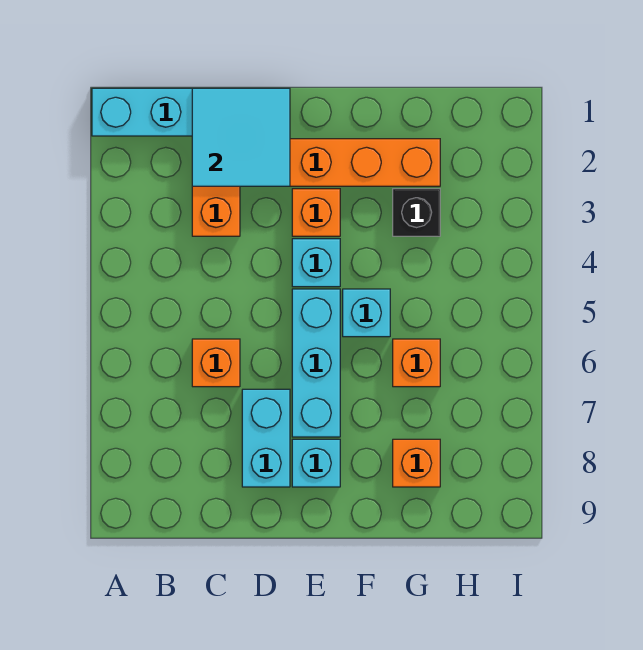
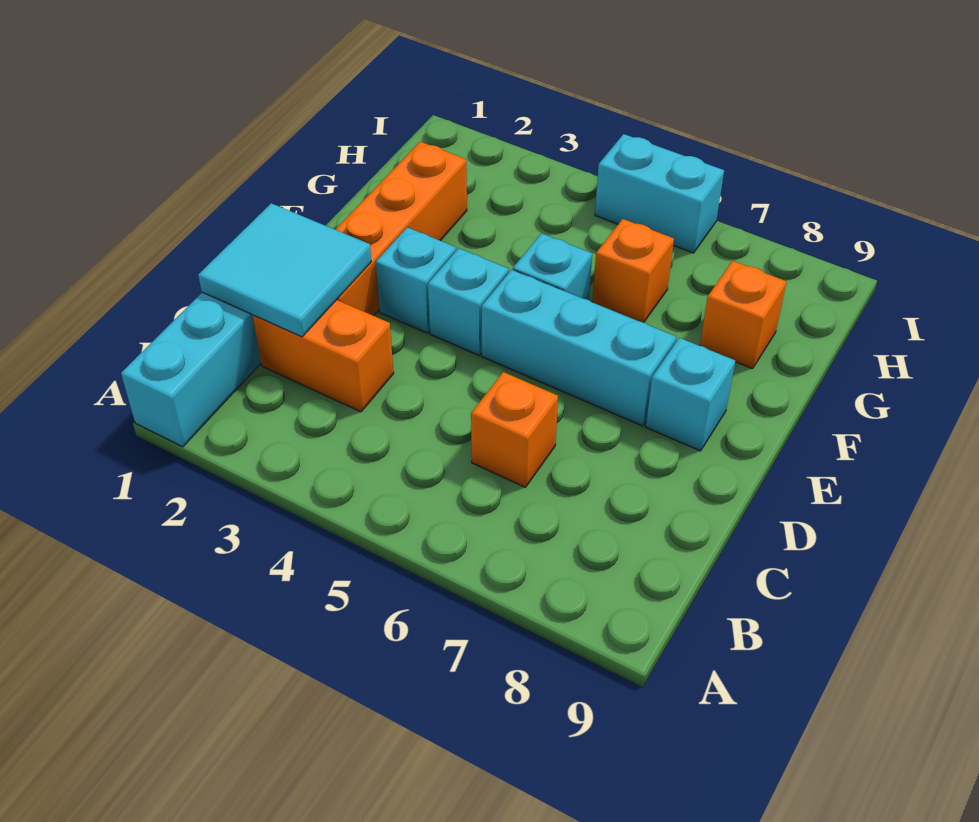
cyan brick D7:D8 level 1 -> cyan brick I5:I6 level 1
orange brick E3 level 1 -> cyan brick E3 level 1
black brick G3 level 1 -> none

